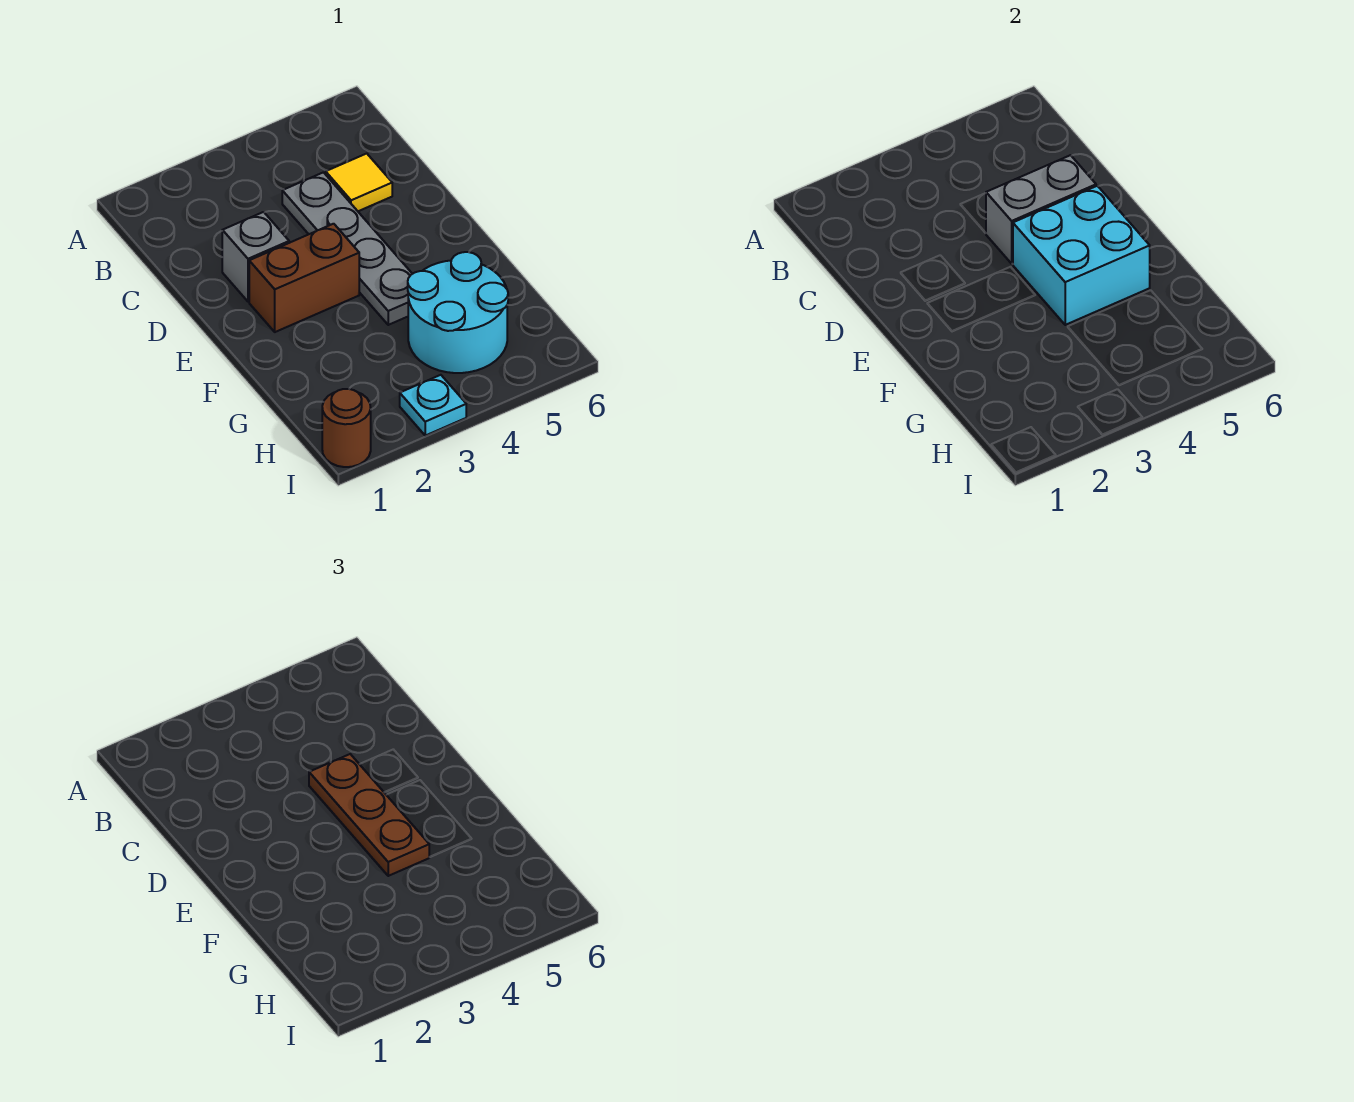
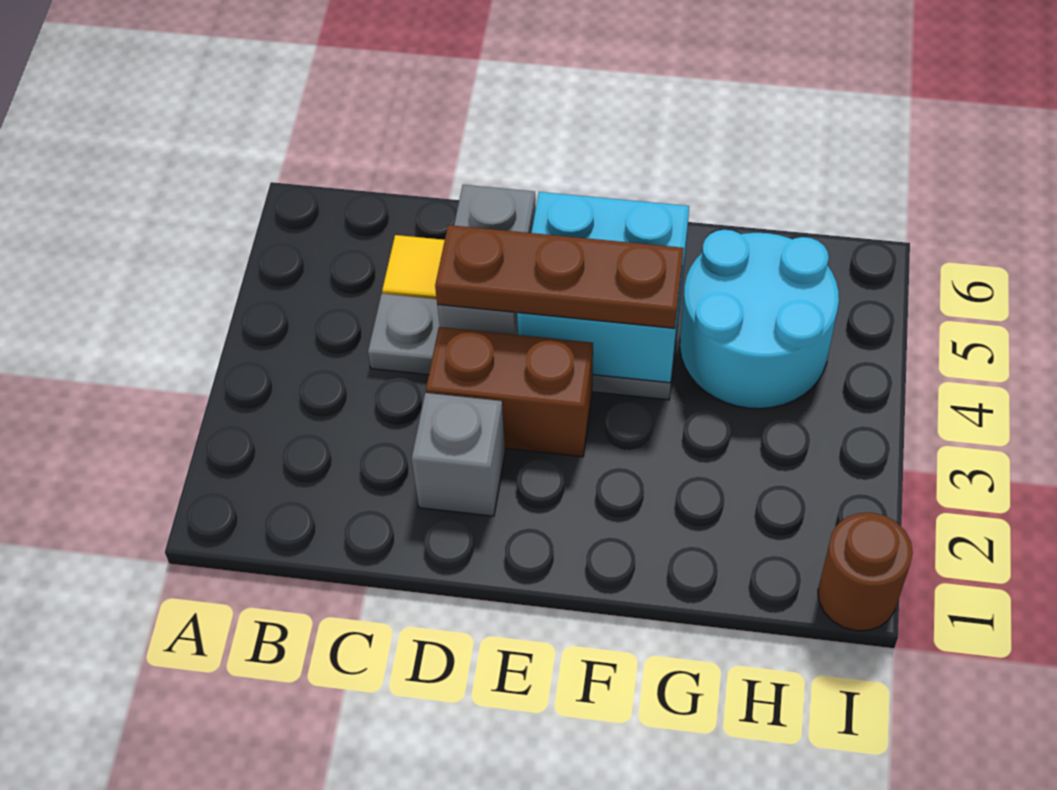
brown brick E2:E3 level 1 -> brown brick D3:E3 level 1
cyan plate I3 level 1 -> none

